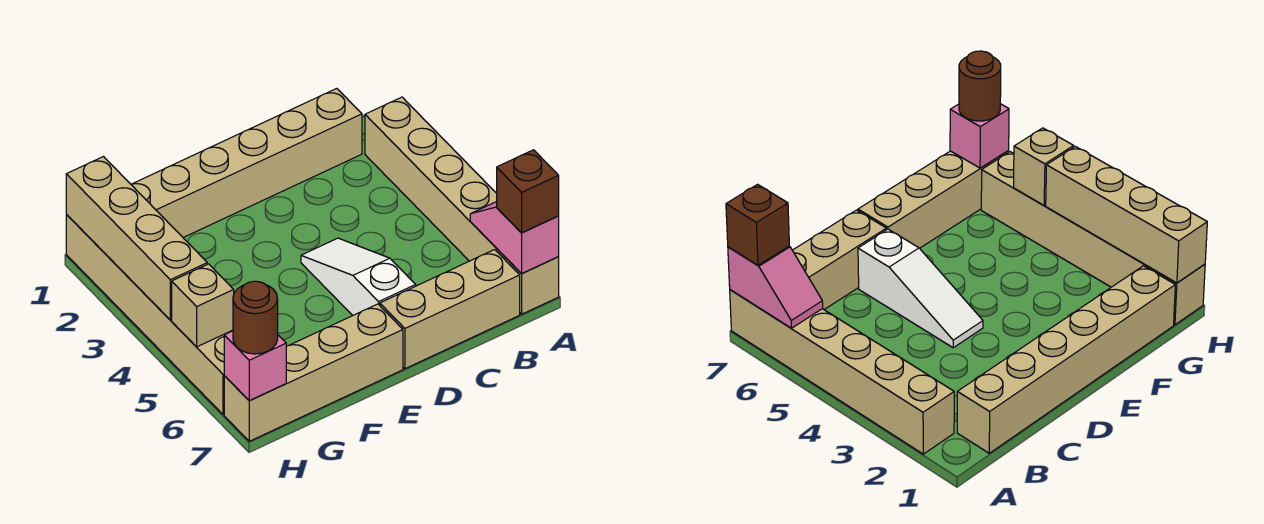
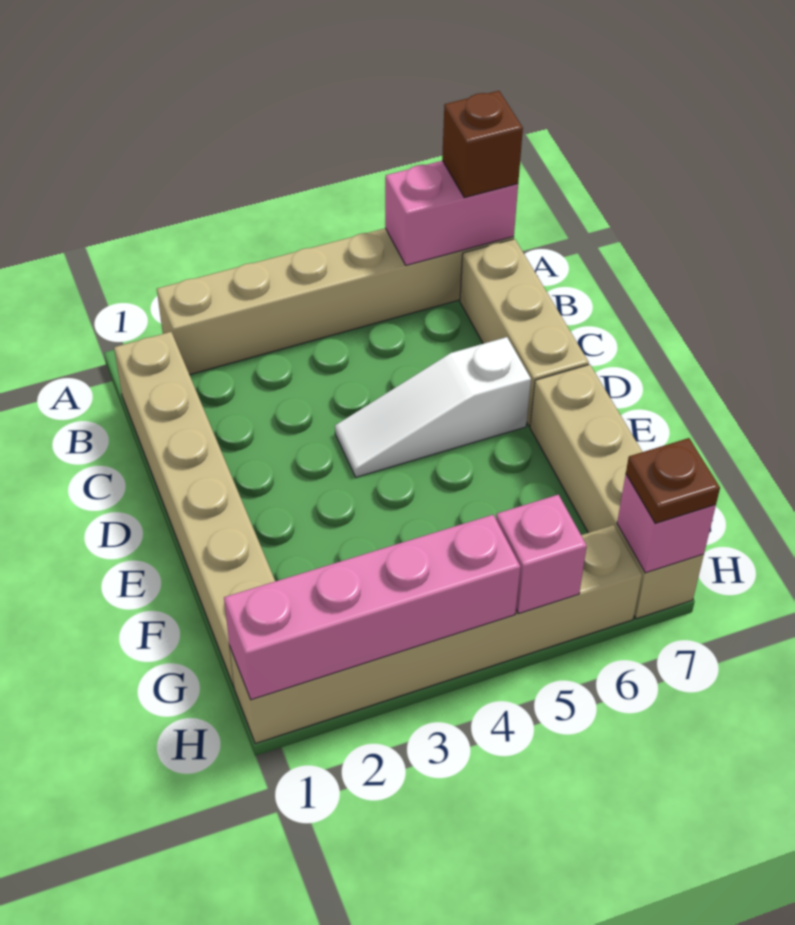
pink slope A6:A7 level 2 top 7 -> pink brick A6:A7 level 2
tan brick H1:H4 level 2 -> pink brick H1:H4 level 2
tan brick H5 level 2 -> pink brick H5 level 2
brown round brick H7 level 3 -> brown plate H7 level 3

